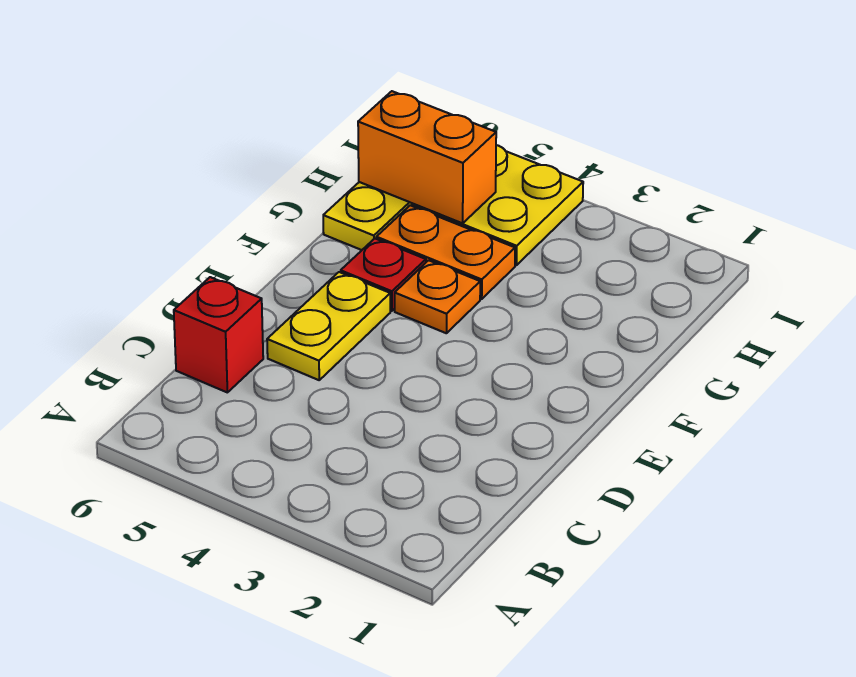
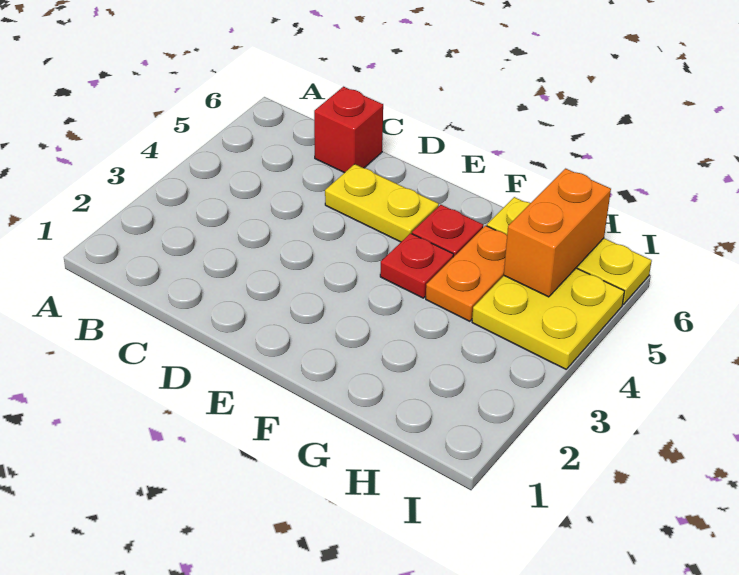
orange plate F4 level 1 -> red plate F4 level 1

